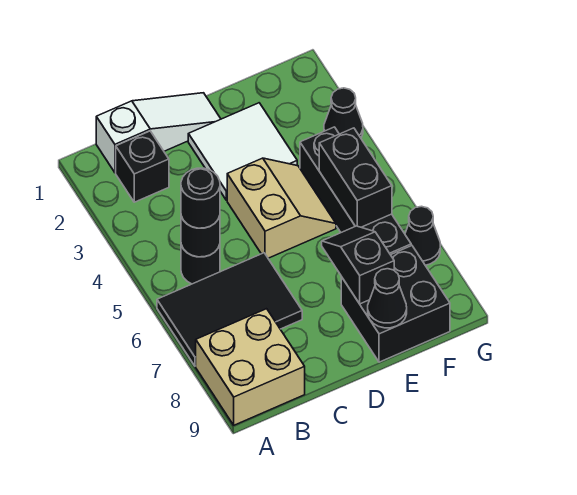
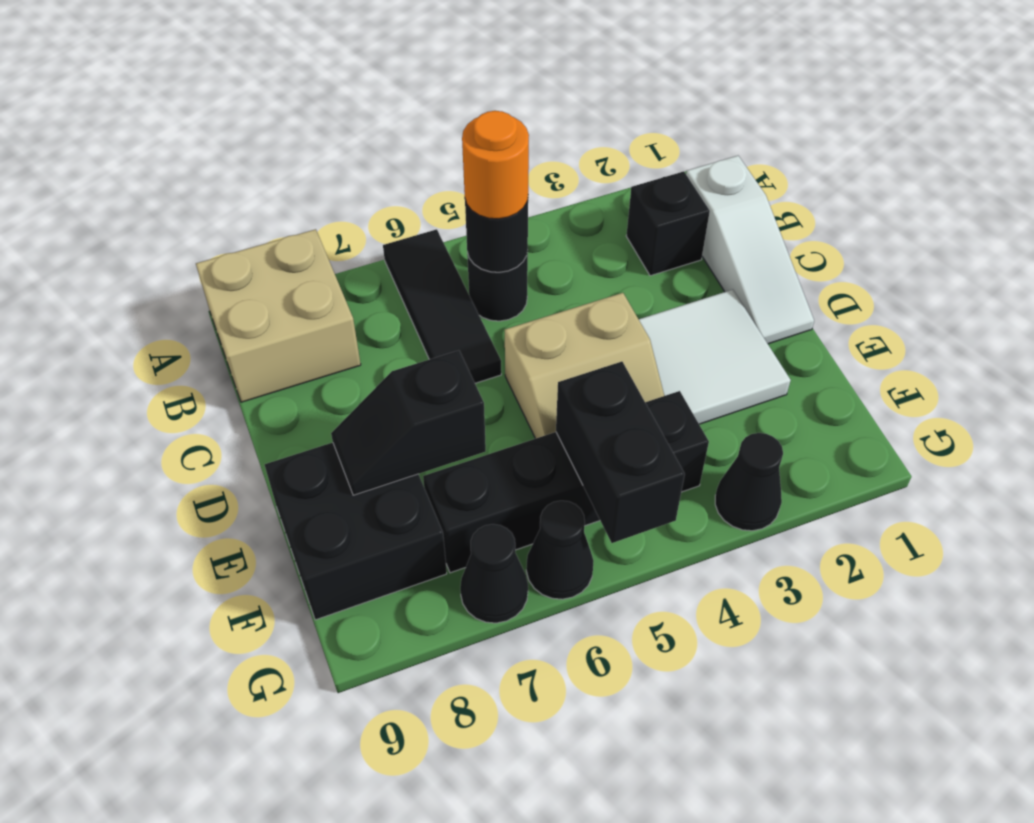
black tile A6:C7 level 1 -> black tile A6:C6 level 1
black round brick B5 level 3 -> orange round brick B5 level 3
black slope E7:E8 level 2 top 8 -> black slope E7:E8 level 2 top 7
black cone E9 level 2 -> black cone G6 level 1
black brick F5:F6 level 2 -> black brick F5:G5 level 2

